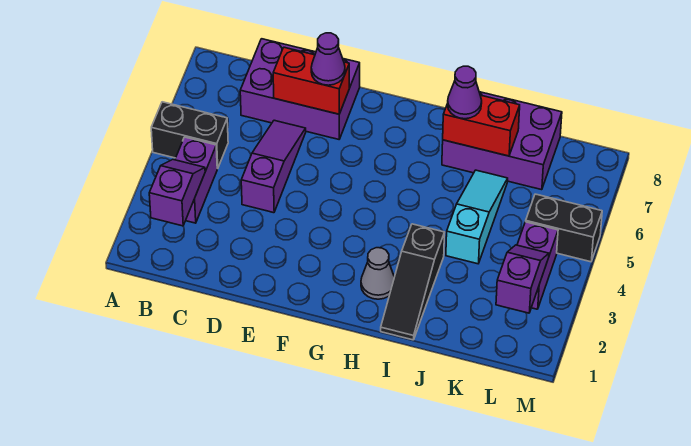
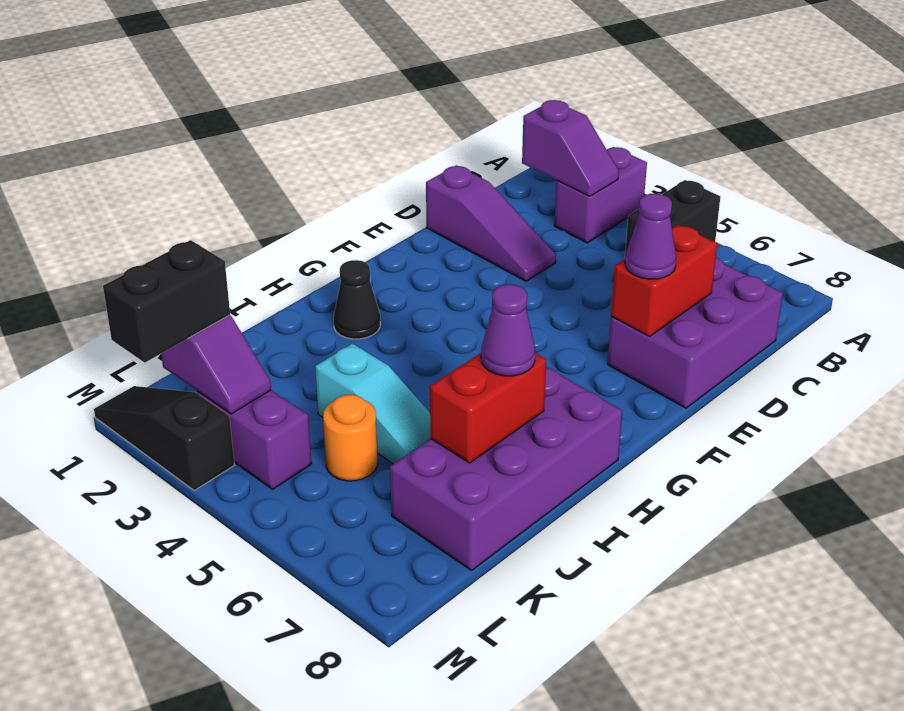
purple brick B3:B4 level 1 -> purple brick A3:B3 level 1
purple slope D4:D6 level 1 top 4 -> purple slope D1:D3 level 1 top 1
grey cone H2 level 1 -> black cone H2 level 1
black slope I1:I3 level 1 top 3 -> black slope M1:M3 level 1 top 3
purple brick I7:K8 level 1 -> purple brick H7:K8 level 1
none -> orange round brick K5 level 1
black brick L5:M5 level 1 -> black brick L2:M2 level 3

